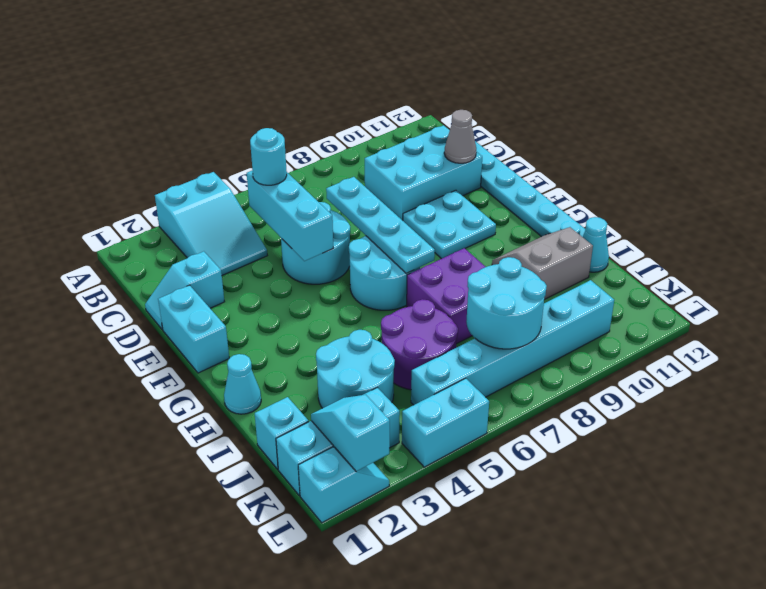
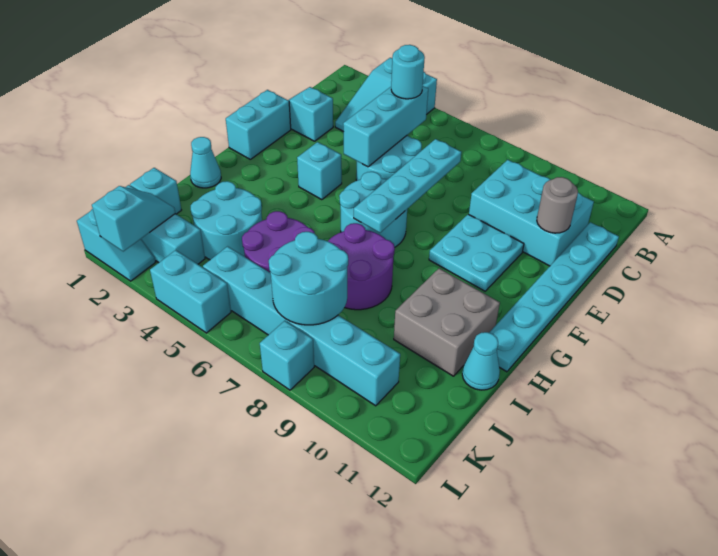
grey cone D11 level 2 -> grey round brick D11 level 2
none -> cyan brick F4 level 1
purple brick H7:I8 level 1 -> purple round brick H7:I8 level 1
grey slope H10:I11 level 1 top I -> grey brick H10:I11 level 1
none -> cyan brick L8 level 1

